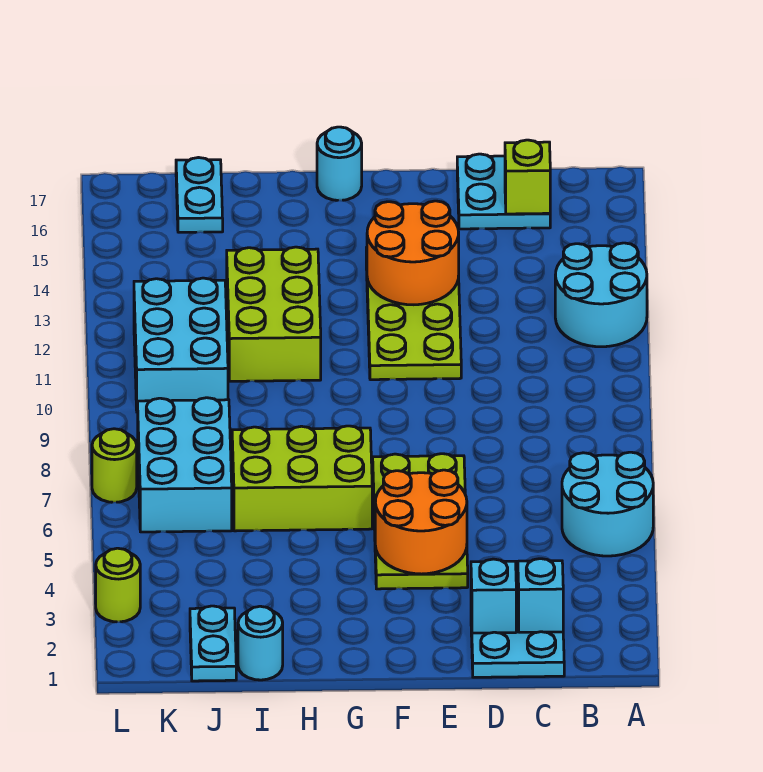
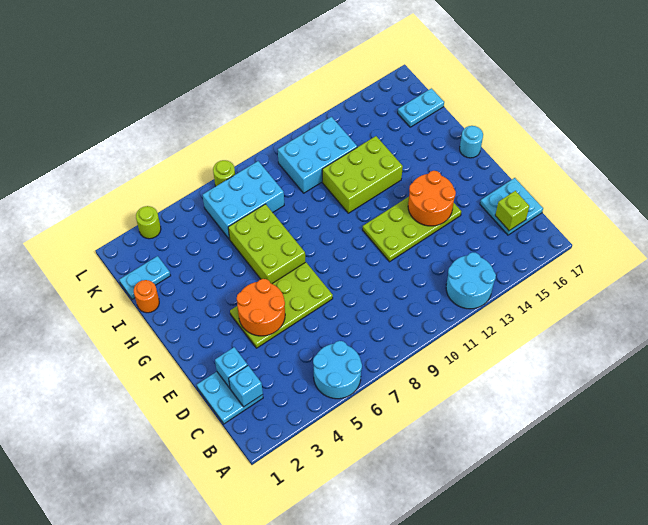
cyan round brick I1 level 1 -> orange round brick I1 level 1

